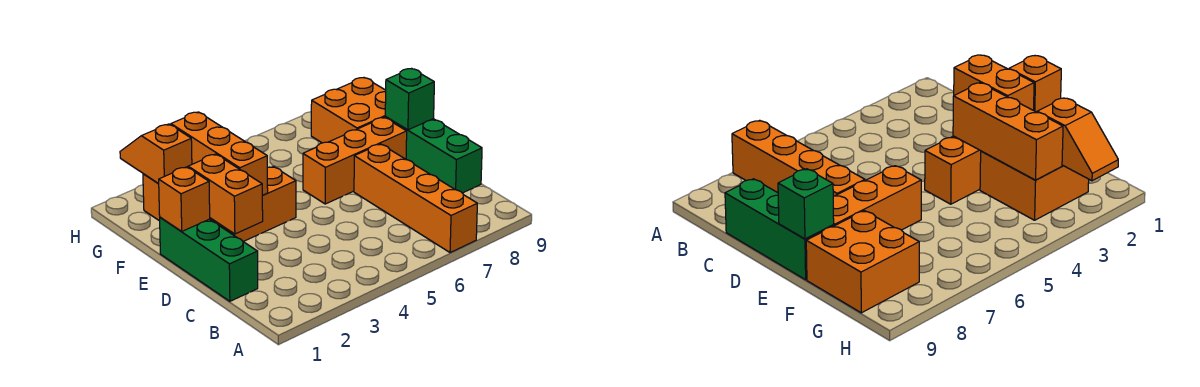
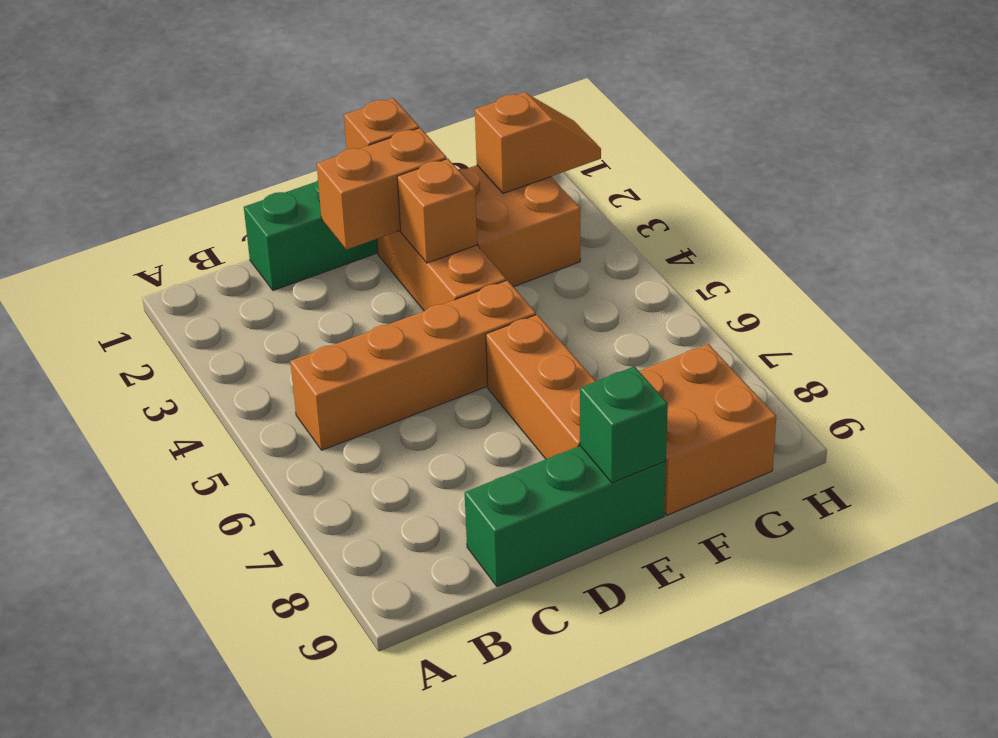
orange brick A7:D7 level 1 -> orange brick B5:E5 level 1
orange brick E3:G3 level 2 -> orange brick E3 level 2

